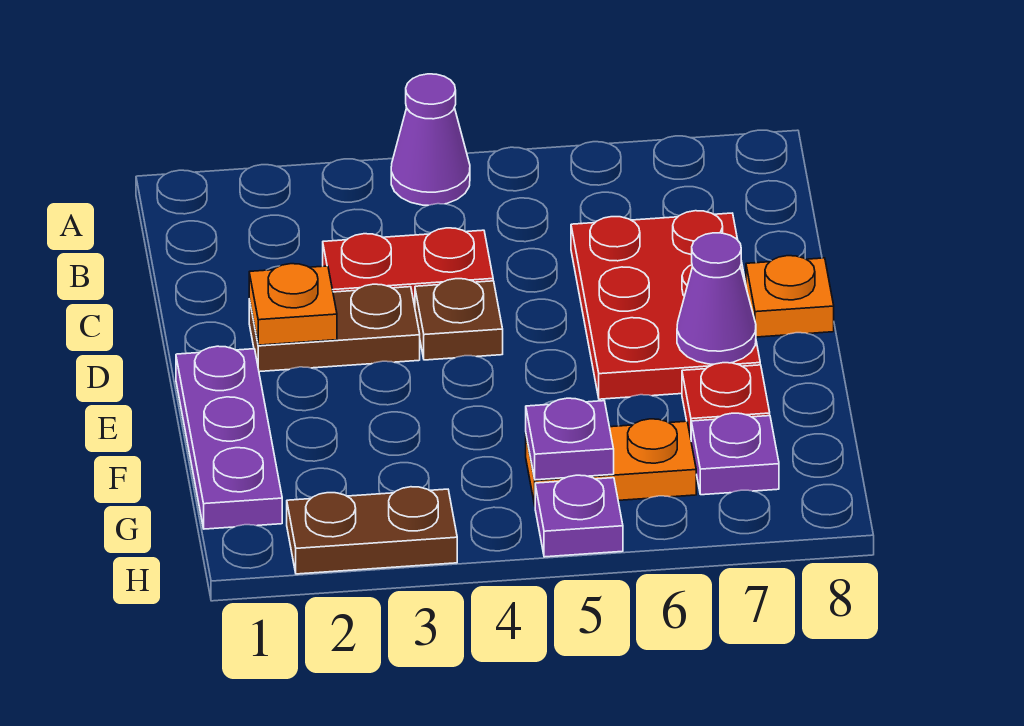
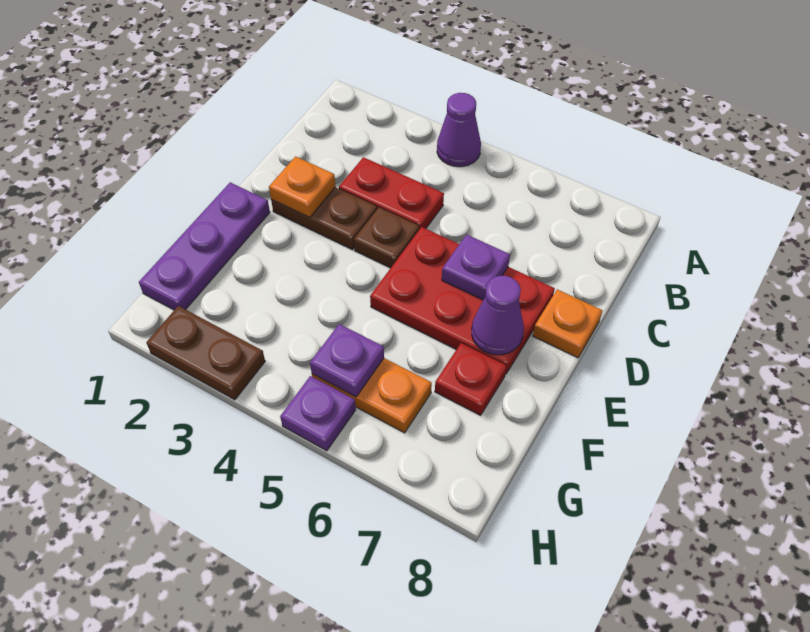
red plate C6:E7 level 1 -> red plate D5:E7 level 1
purple plate G7 level 1 -> purple plate D6 level 2

